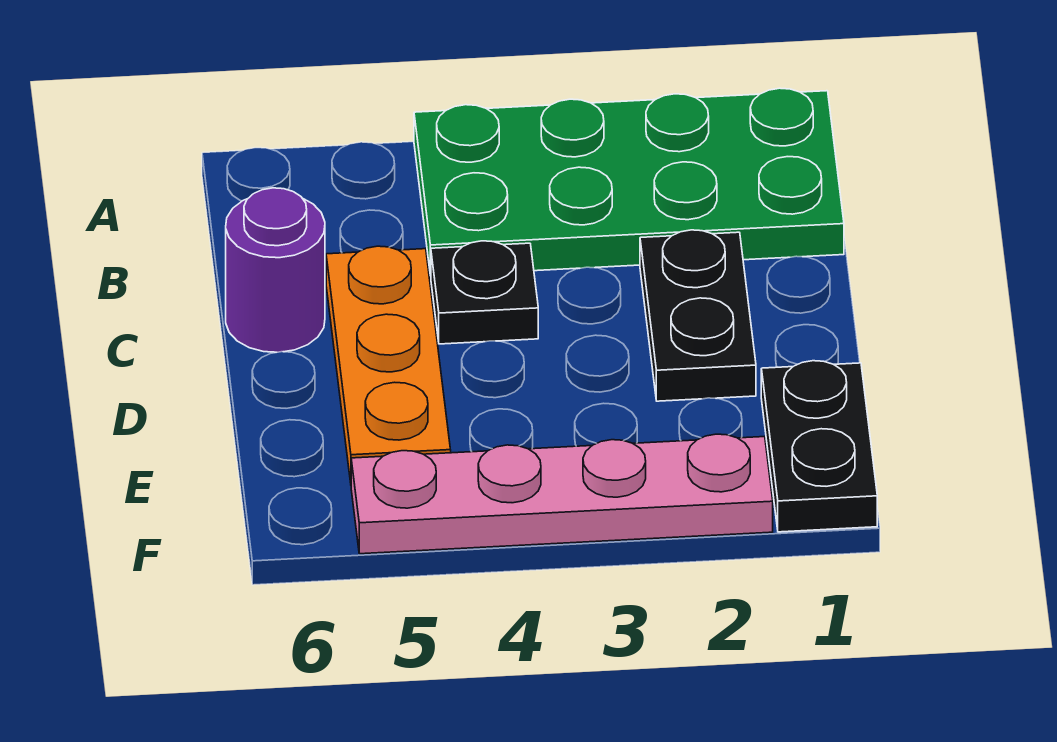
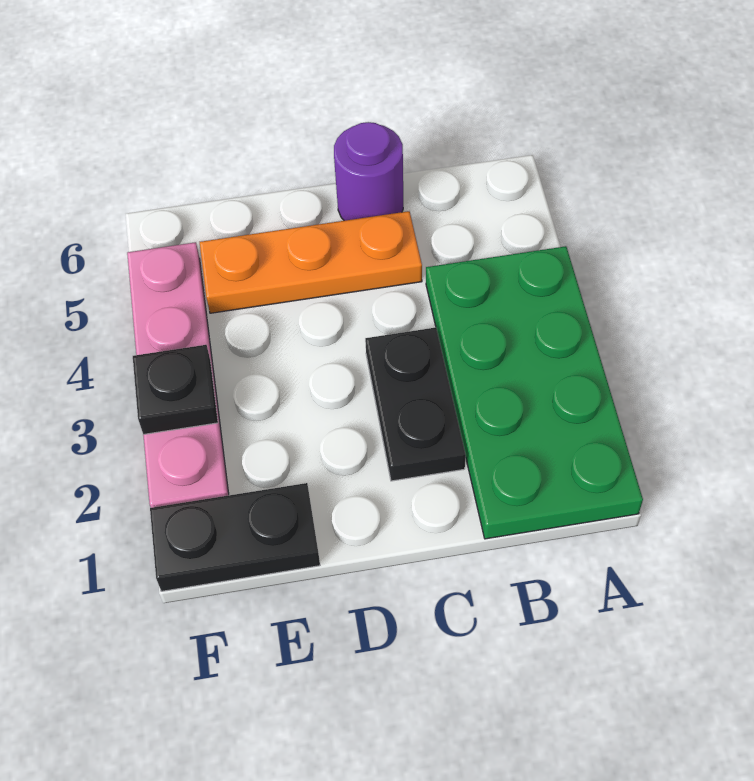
black plate C2:D2 level 1 -> black plate C2:C3 level 1
black plate C4 level 1 -> black plate F3 level 2

